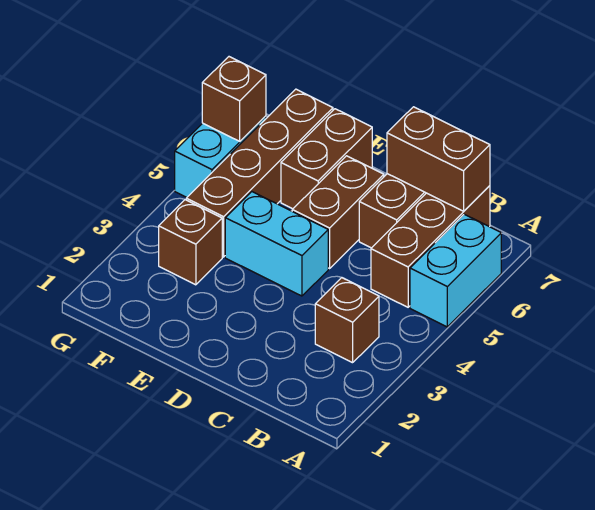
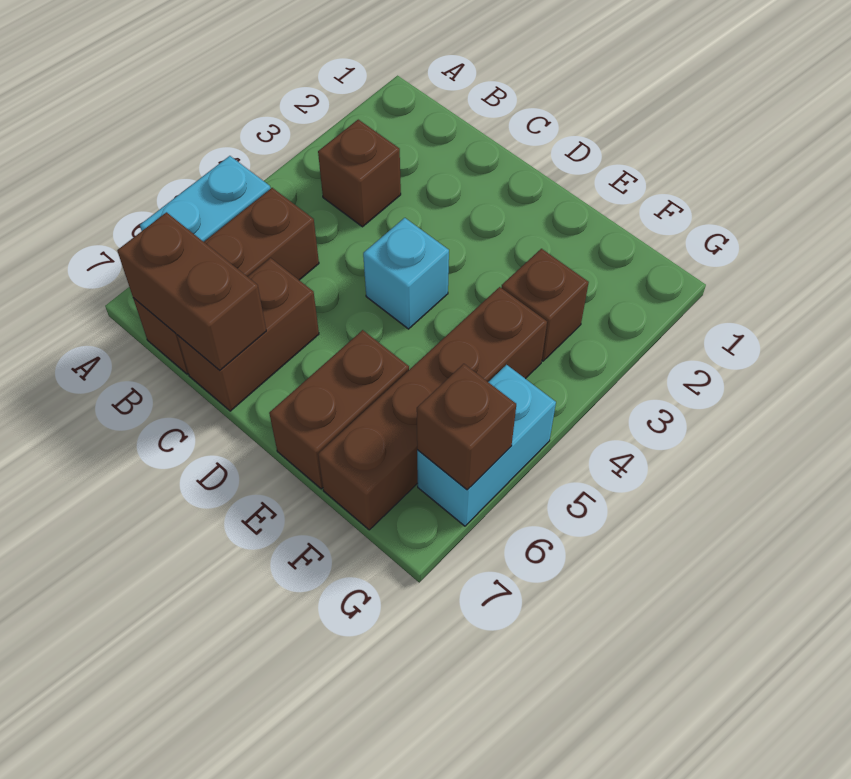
cyan brick D4:E4 level 1 -> cyan brick D4 level 1
brown brick D5:D6 level 1 -> none

